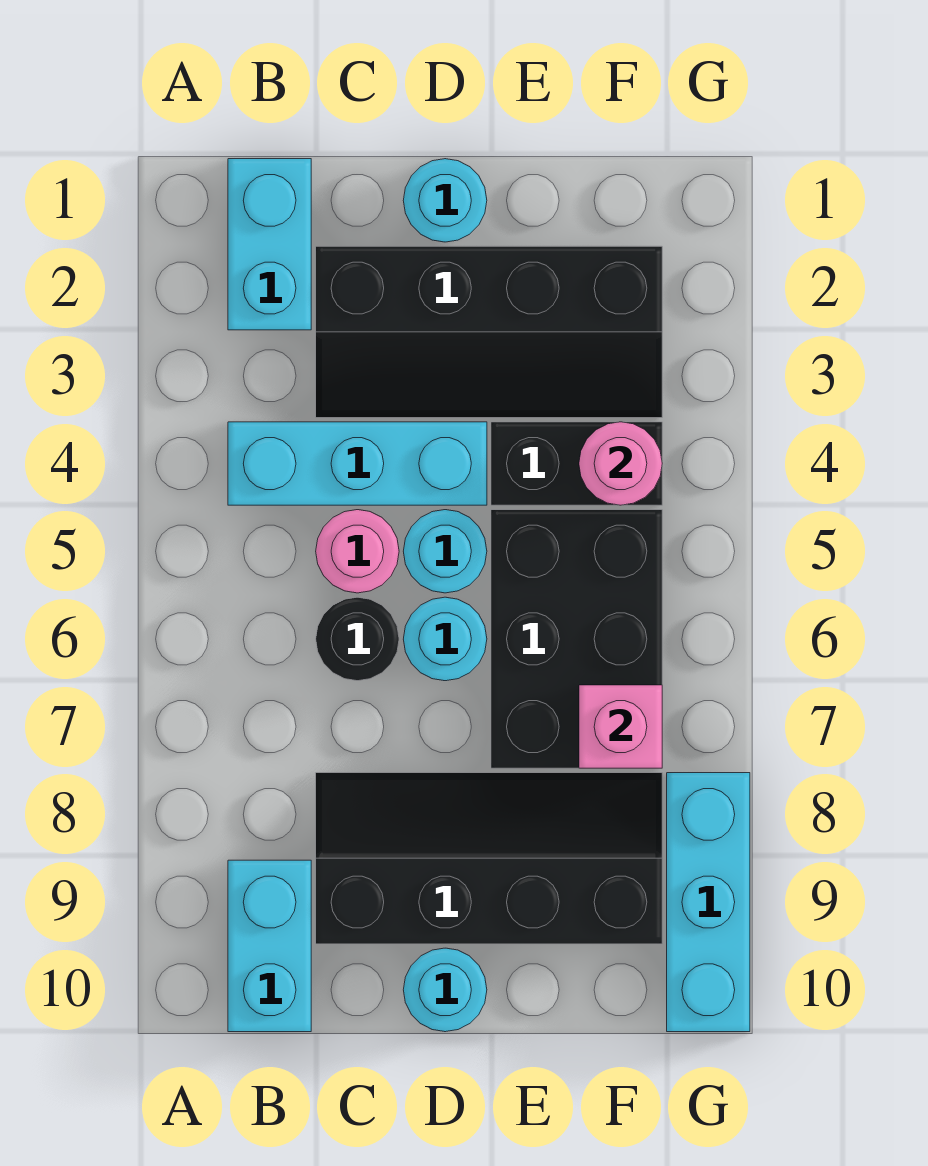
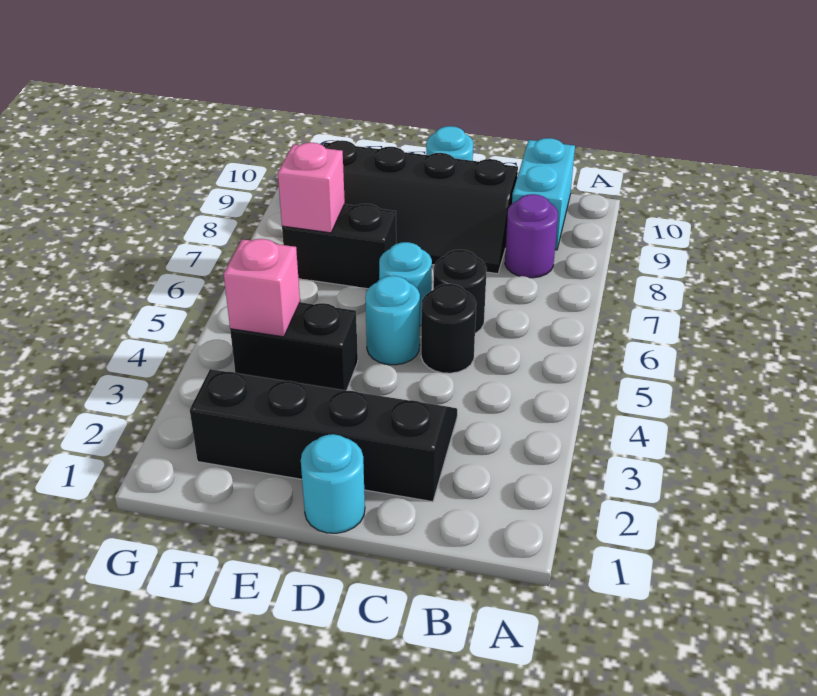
cyan brick B1:B2 level 1 -> none
cyan brick B4:D4 level 1 -> none
none -> purple round brick B8 level 1
pink round brick C5 level 1 -> black round brick C5 level 1
black brick E5:F7 level 1 -> black brick E7:F7 level 1
pink round brick F4 level 2 -> pink brick F4 level 2
cyan brick G8:G10 level 1 -> none

